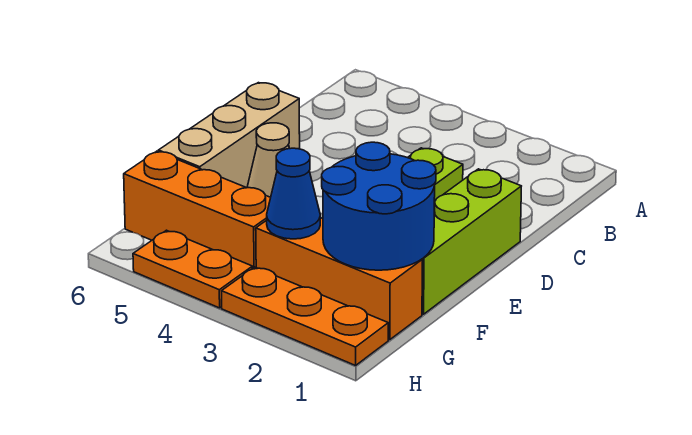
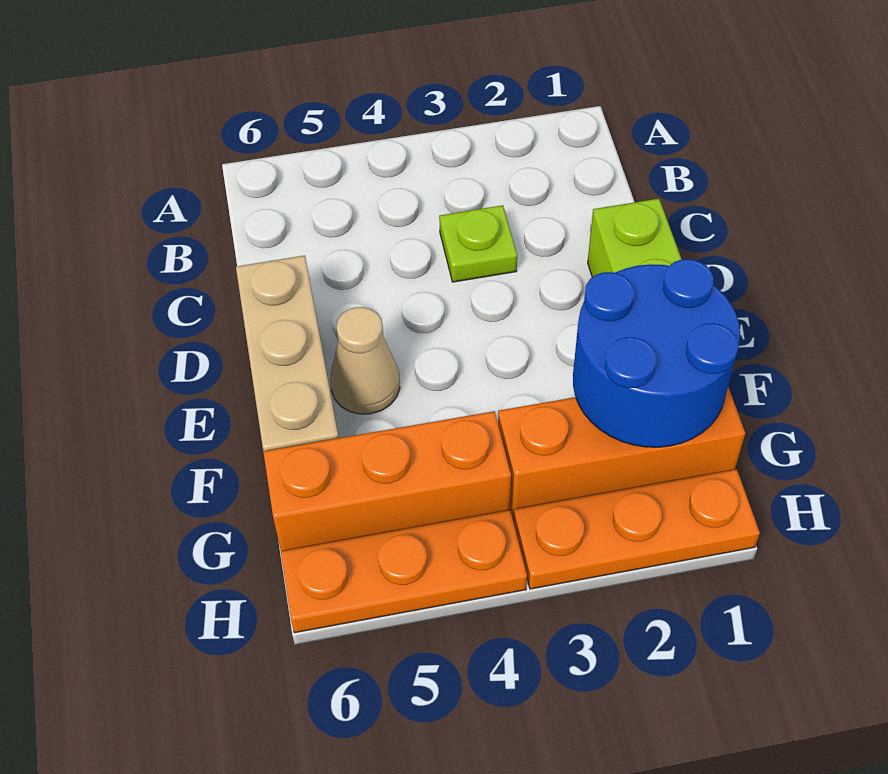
blue cone G3 level 2 -> none
orange plate H4:H5 level 1 -> orange plate H4:H6 level 1

